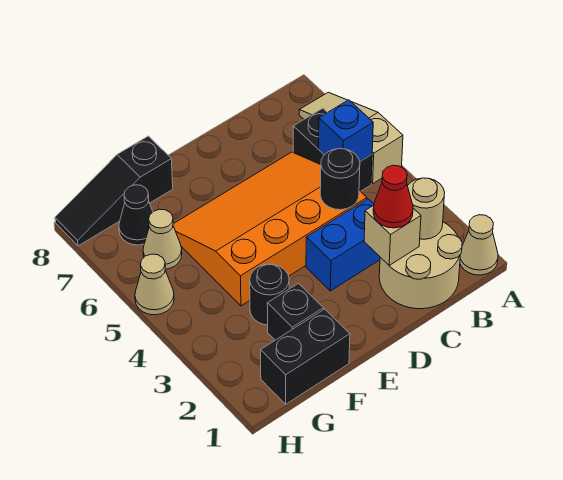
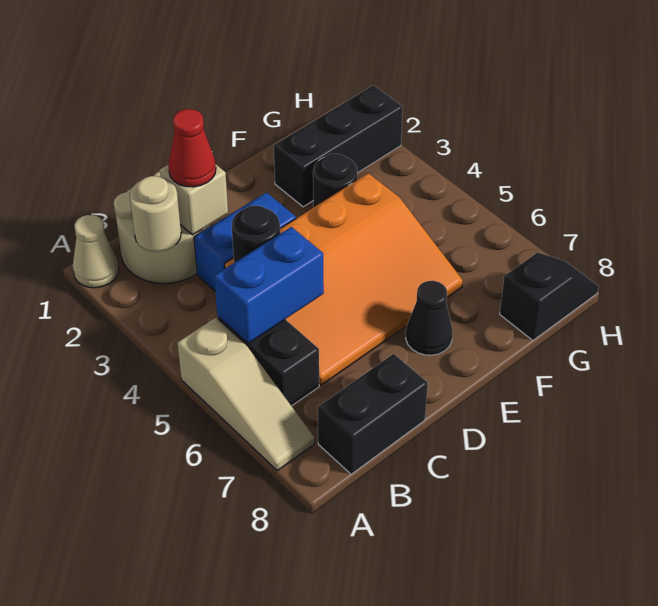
blue brick B5 level 2 -> blue brick B5:C5 level 2
black brick F1:G1 level 1 -> black brick B8:C8 level 1
black brick F2 level 1 -> black brick F2:H2 level 1
black slope F8:H8 level 1 top F -> black slope G8:H8 level 1 top G
tan cone G6 level 1 -> none
black cone G7 level 1 -> black cone E7 level 1
tan cone H5 level 1 -> none

